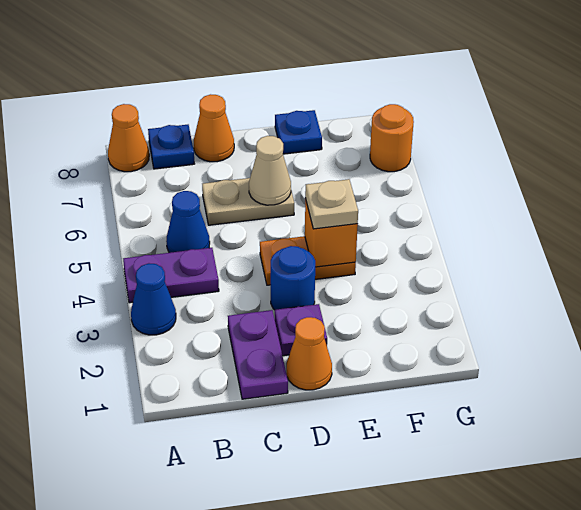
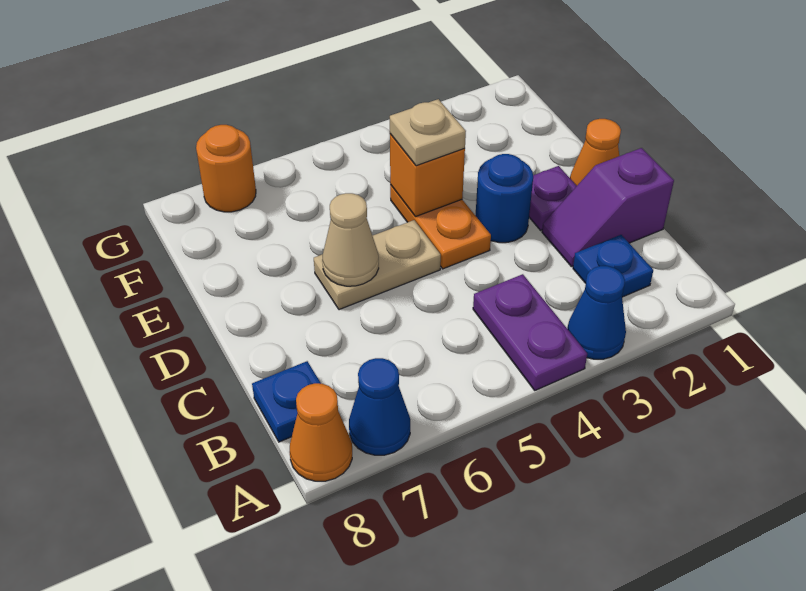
blue cone B5 level 1 -> blue cone A7 level 1
purple plate C1:C2 level 1 -> purple slope C1:C2 level 1 top 1
tan plate C6:D6 level 1 -> tan plate D5:D6 level 1
orange cone C8 level 1 -> none
blue plate E8 level 1 -> blue plate B2 level 1

